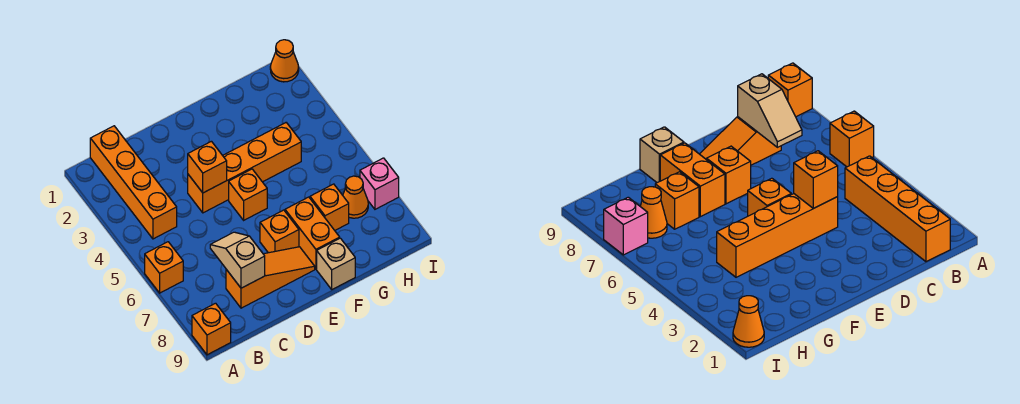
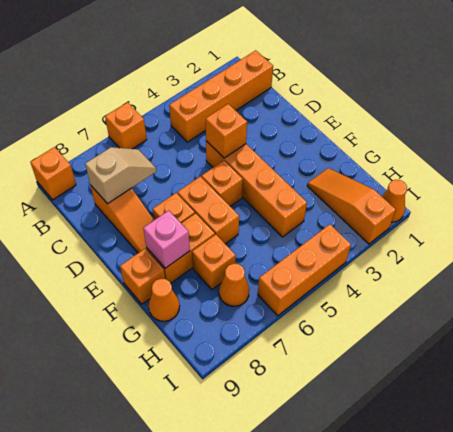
none -> orange brick E6:F6 level 1
tan brick F9 level 1 -> orange brick F9 level 1
none -> orange slope G2:I2 level 1 top I
none -> orange cone G9 level 1
none -> orange brick I4:I6 level 1
pink brick I7 level 1 -> pink brick F8 level 2

